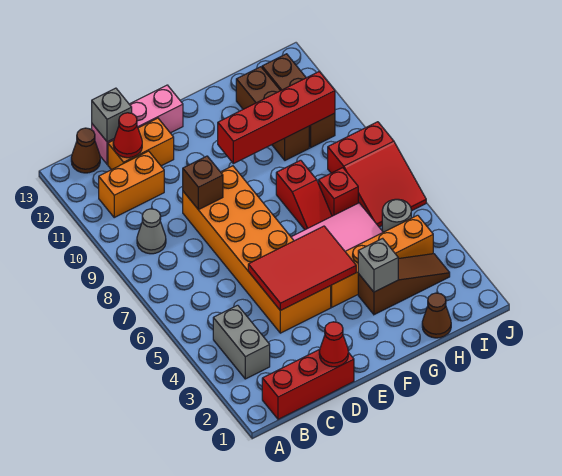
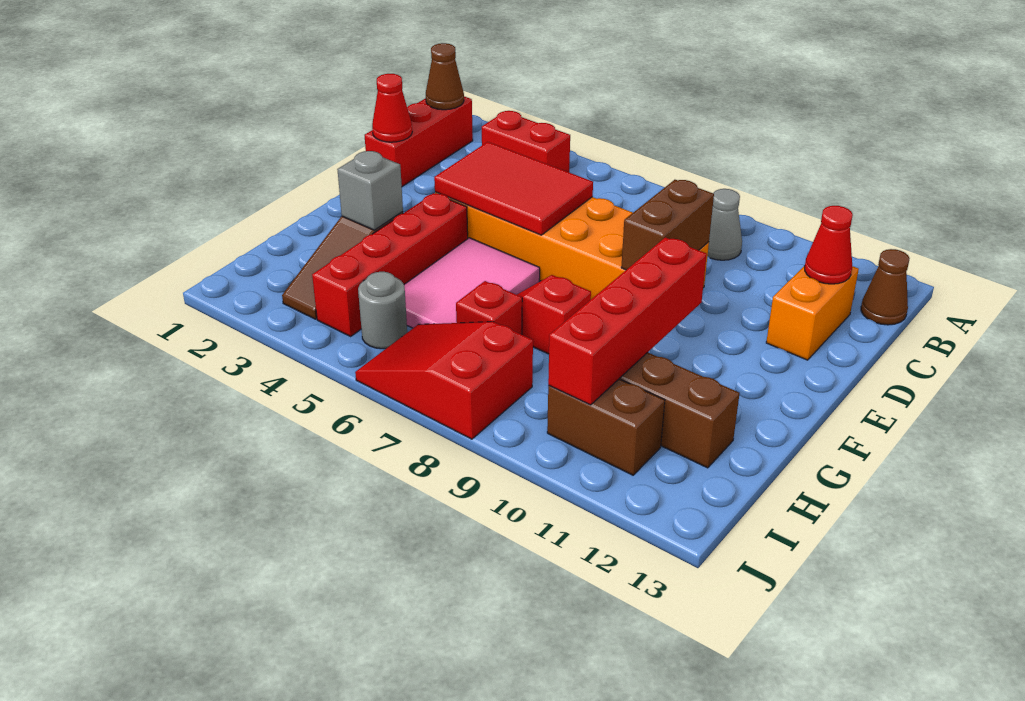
grey brick B3:B4 level 1 -> red brick B3:B4 level 1
orange brick B11:C11 level 1 -> none
pink brick C13:E13 level 1 -> none
grey brick C13 level 2 -> none
red tile D4:F5 level 2 -> red tile D4:E6 level 2
brown brick D9 level 2 -> brown brick D9:E9 level 2
orange brick F4:I4 level 1 -> red brick F4:I4 level 1
brown cone H1 level 1 -> brown cone B1 level 2
brown brick I10:I12 level 1 -> brown brick I10:I11 level 1

